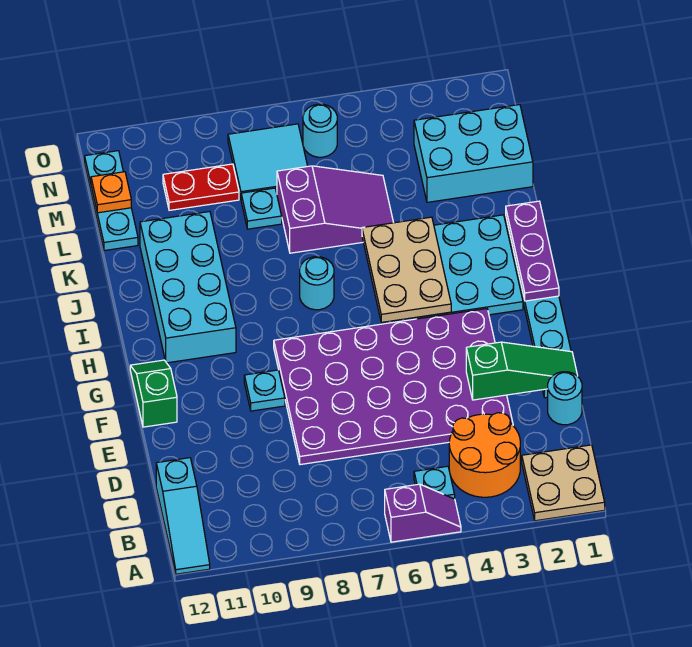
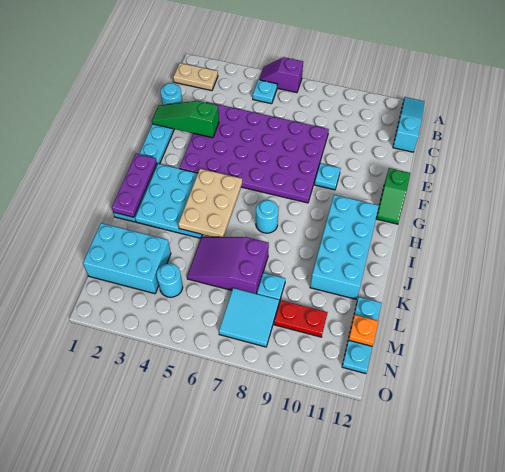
tan plate A1:B2 level 1 -> tan plate B1:B2 level 1
orange round brick B3:C4 level 1 -> none
cyan round brick N6 level 1 -> cyan round brick M4 level 1

